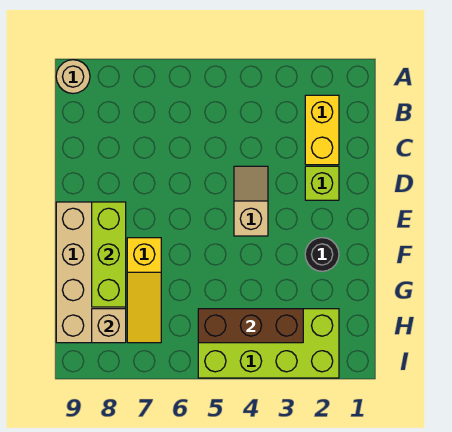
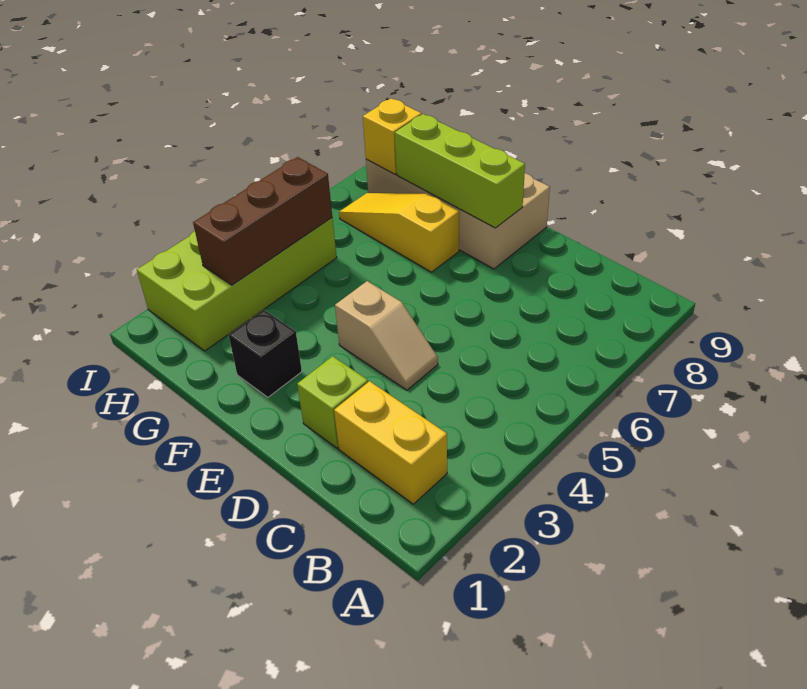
tan round brick A9 level 1 -> none
black round brick F2 level 1 -> black brick F2 level 1
tan brick H8 level 2 -> yellow brick H8 level 2

